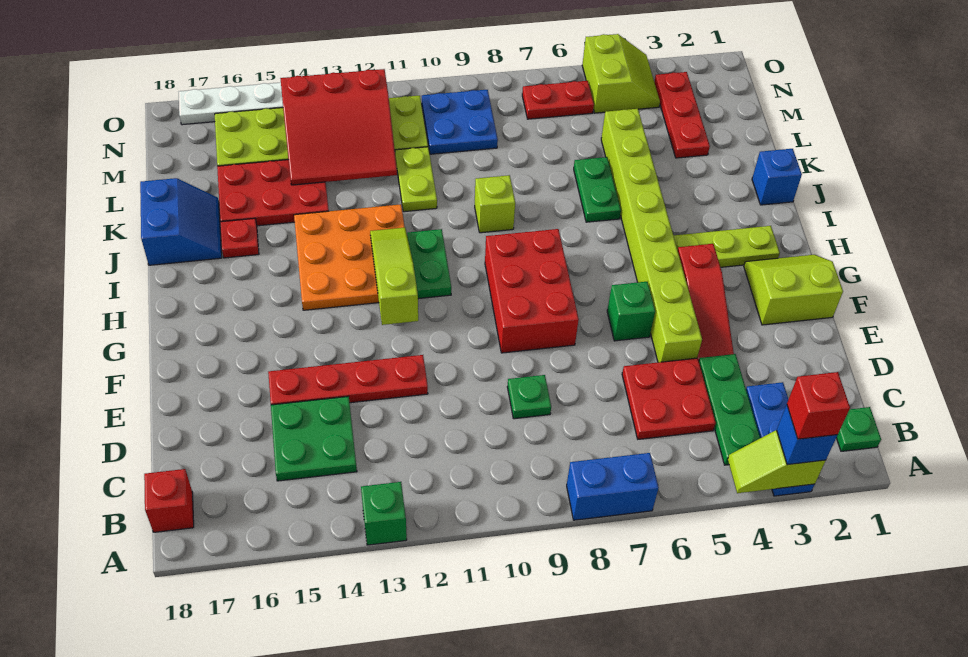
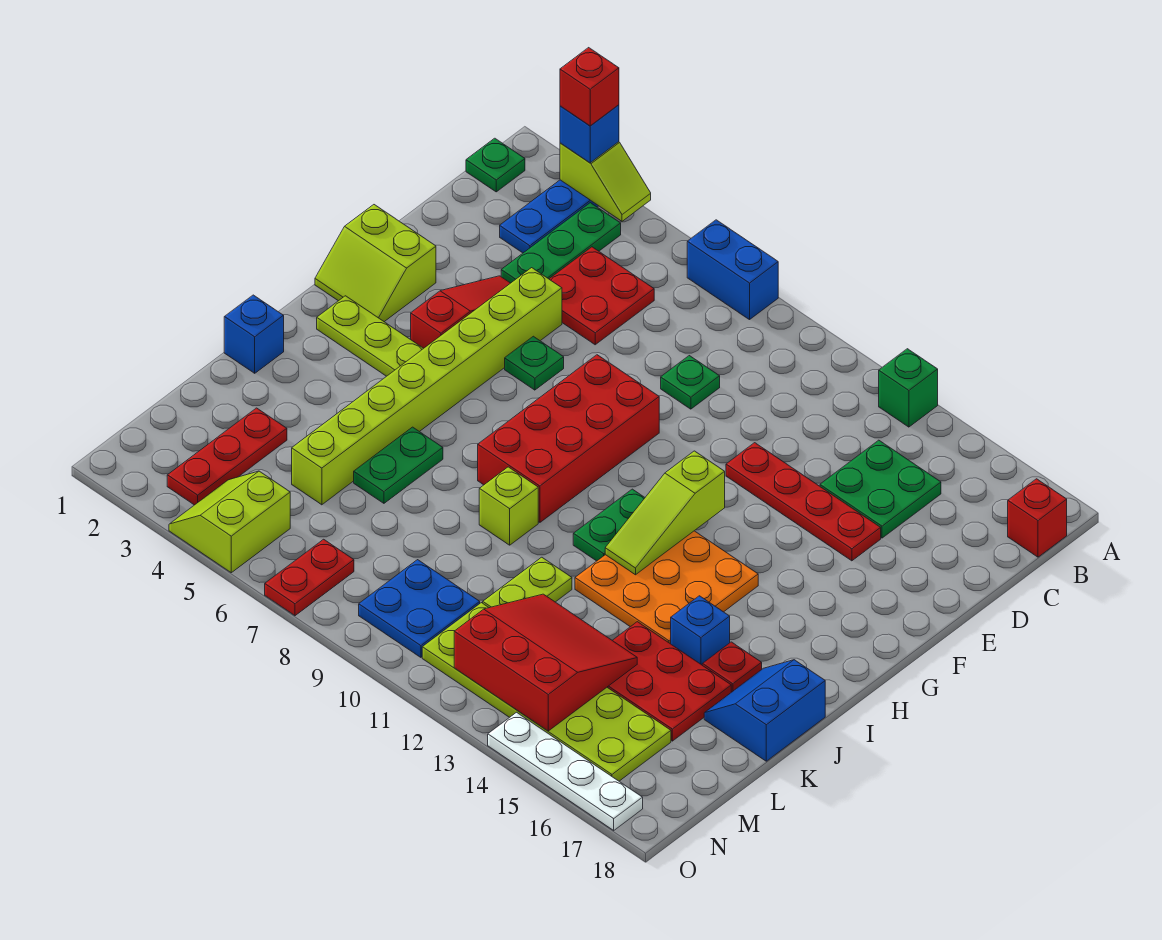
green brick F6 level 1 -> green plate F6 level 1
red brick F8:H9 level 1 -> red brick F8:I9 level 1
none -> blue brick J15 level 1
red plate N6:N7 level 1 -> red plate N7:O7 level 1

